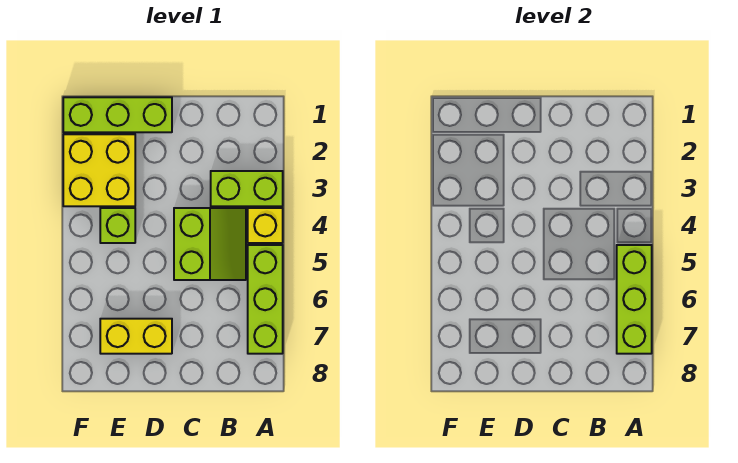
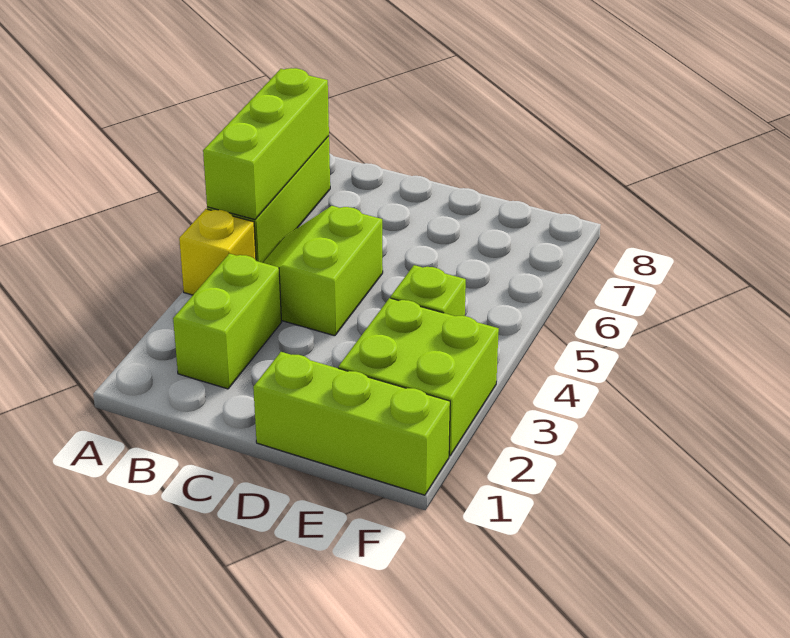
lime brick A3:B3 level 1 -> lime brick B2:B3 level 1
yellow brick D7:E7 level 1 -> none
yellow brick E2:F3 level 1 -> lime brick E2:F3 level 1

